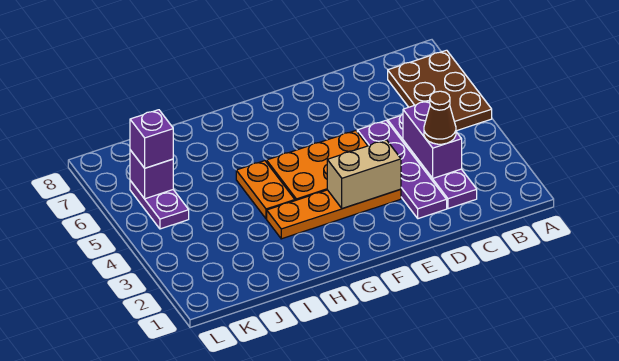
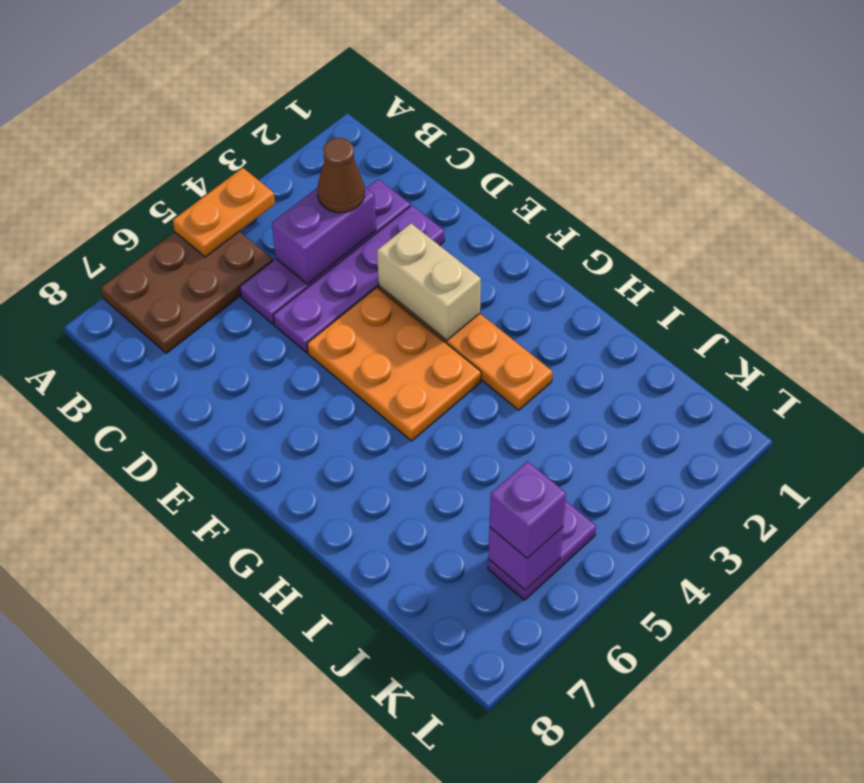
orange plate H4:H5 level 1 -> orange plate A4:A5 level 2

